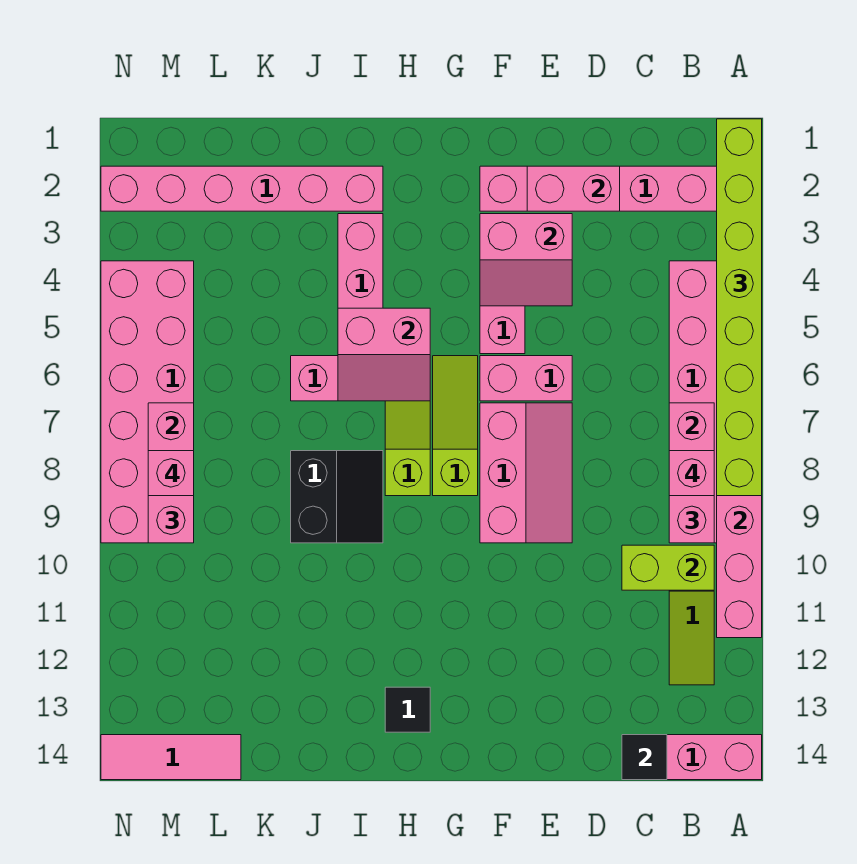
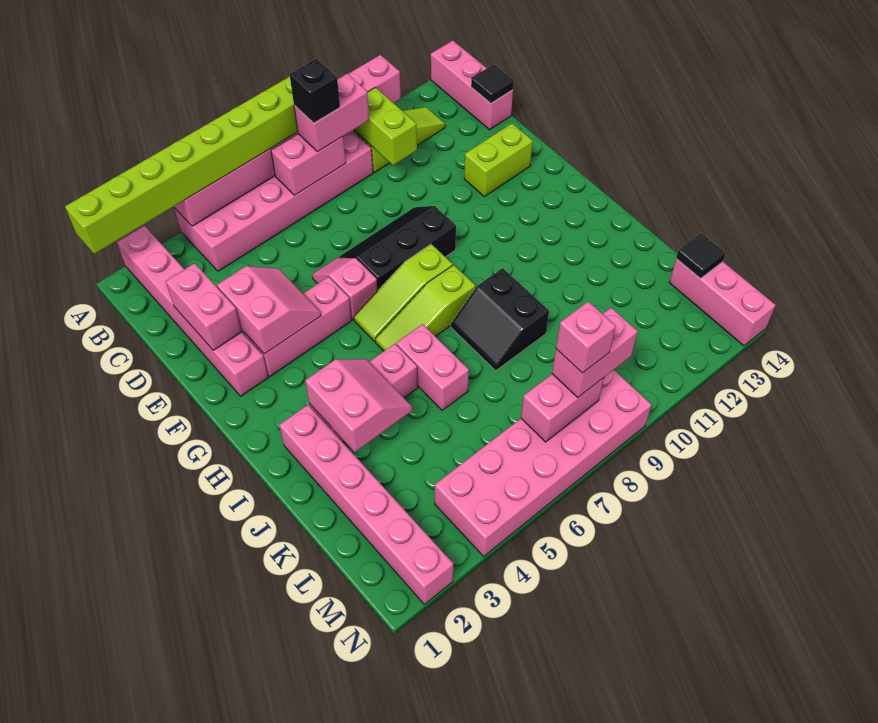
pink brick B8 level 4 -> black brick B8 level 4
pink brick E6:F6 level 1 -> pink slope E6:F6 level 1 top F
pink slope E7:F9 level 1 top F -> black slope E7:F9 level 1 top F
none -> lime brick E12:E13 level 1
pink slope H5:I6 level 2 top 5 -> pink slope I3:J4 level 2 top 3
black tile H13 level 1 -> black tile L14 level 2
black slope I8:J9 level 1 top J -> black slope I8:J9 level 1 top 9
pink tile L14:N14 level 1 -> pink brick L14:N14 level 1

